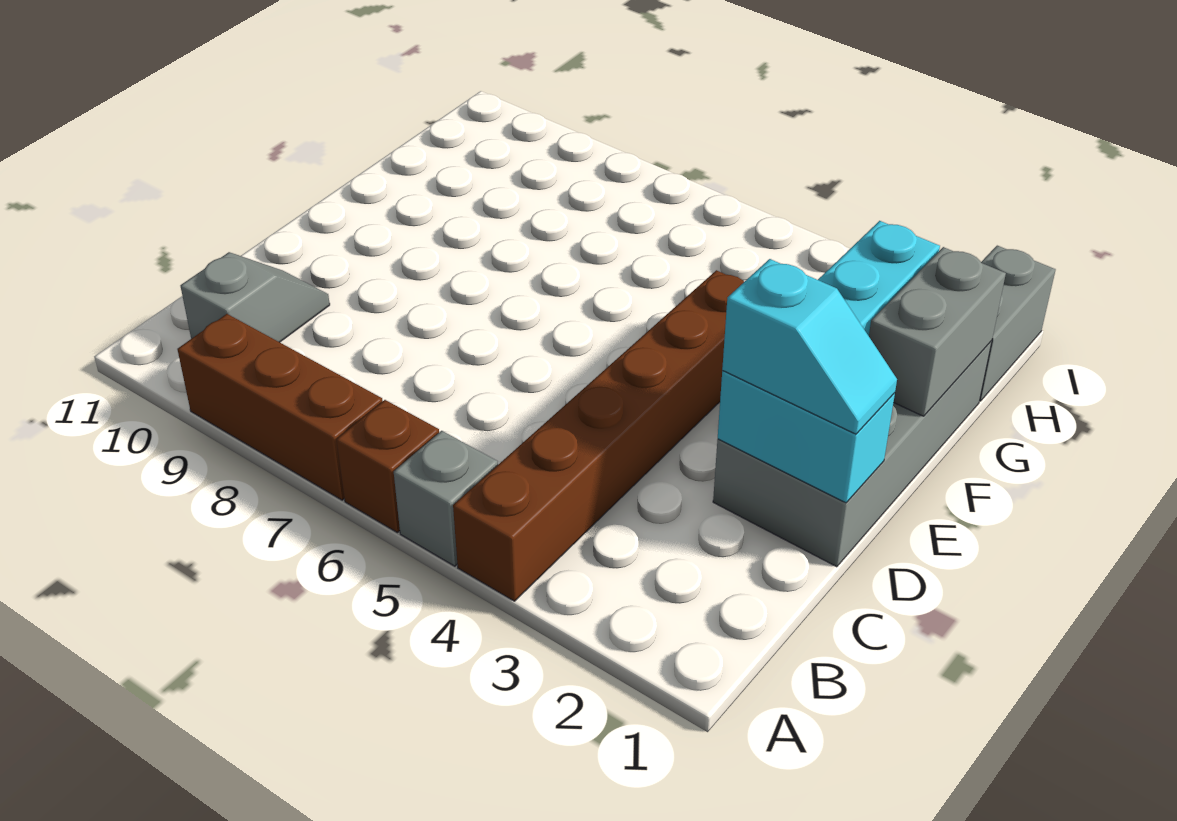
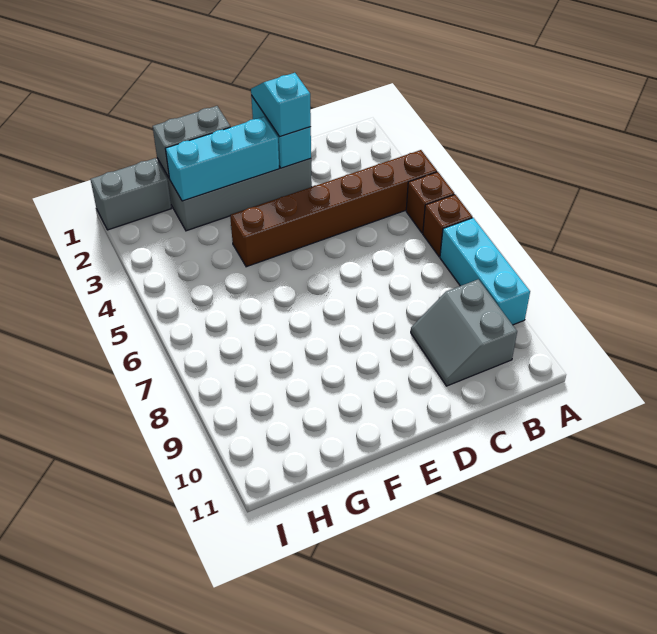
grey brick A5 level 1 -> brown brick A5 level 1
brown brick A7:A9 level 1 -> cyan brick A7:A9 level 1
grey slope B10:C10 level 1 top B -> grey slope B9:C10 level 1 top B

